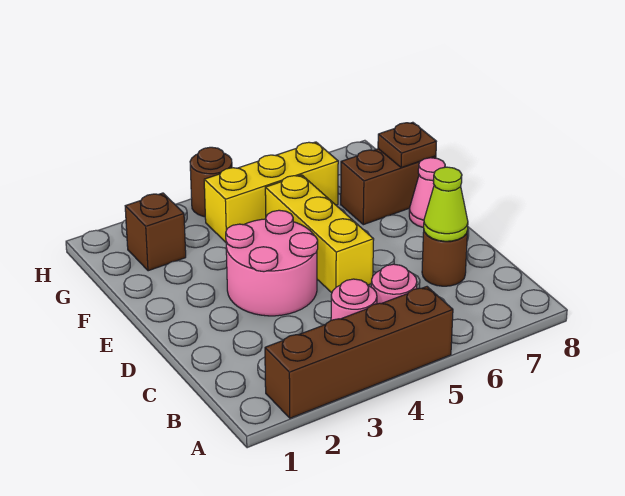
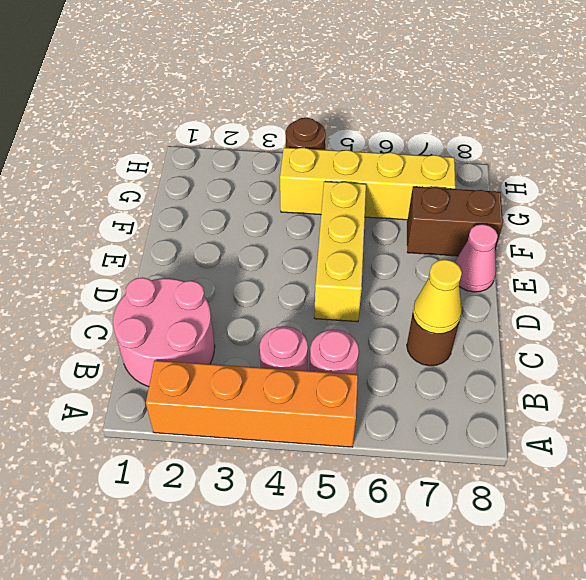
brown brick A2:A5 level 1 -> orange brick A2:A5 level 1
lime cone C7 level 2 -> yellow cone C7 level 2
pink round brick D3:E4 level 1 -> pink round brick B1:C2 level 1
brown plate F8 level 2 -> none
brown brick G2 level 1 -> none
yellow brick G4:G6 level 1 -> yellow brick G4:G7 level 1

